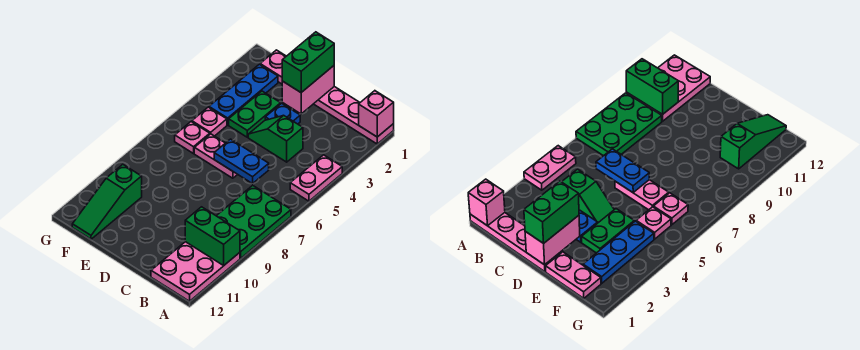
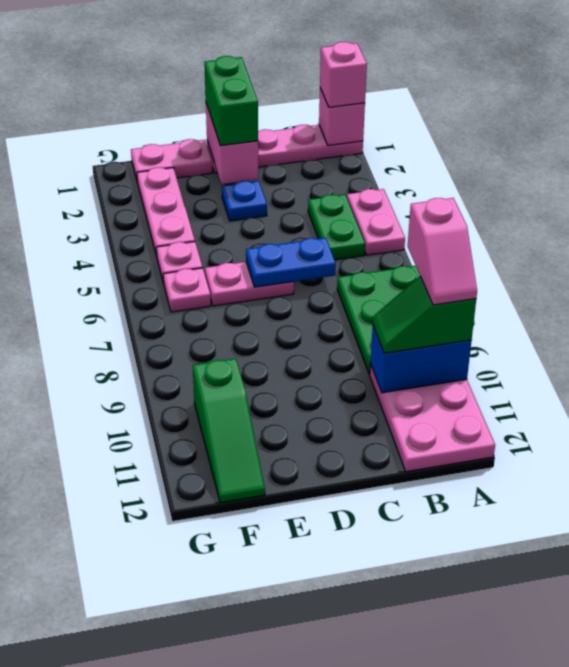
none -> pink brick A1 level 3
none -> pink slope A9:A10 level 4 top 9
green brick A10:B10 level 2 -> blue brick A10:B10 level 2
green slope C4:D4 level 1 top C -> green slope A10:B10 level 3 top A
green plate E3:E4 level 1 -> green plate B4:B5 level 1
blue plate F2:F4 level 1 -> pink plate F2:F4 level 1

